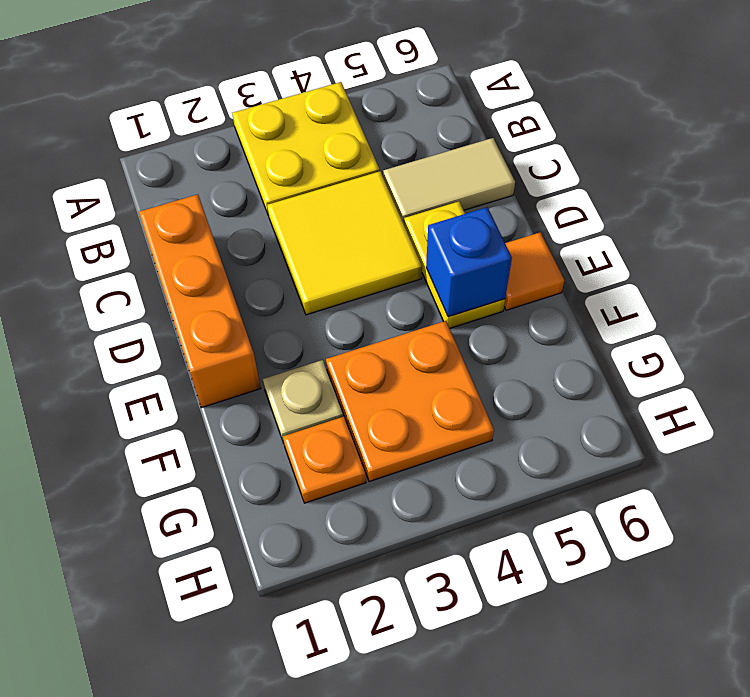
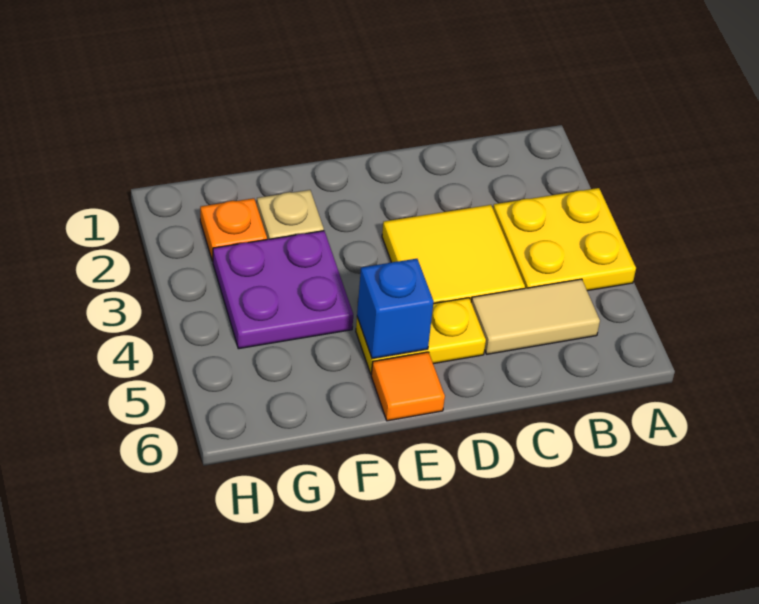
orange brick C1:E1 level 1 -> none
tan tile C5:C6 level 1 -> tan tile B5:C5 level 1
orange plate F3:G4 level 1 -> purple plate F3:G4 level 1

